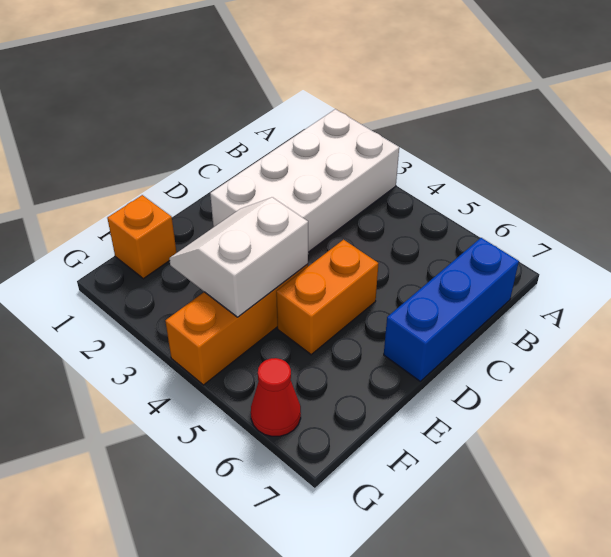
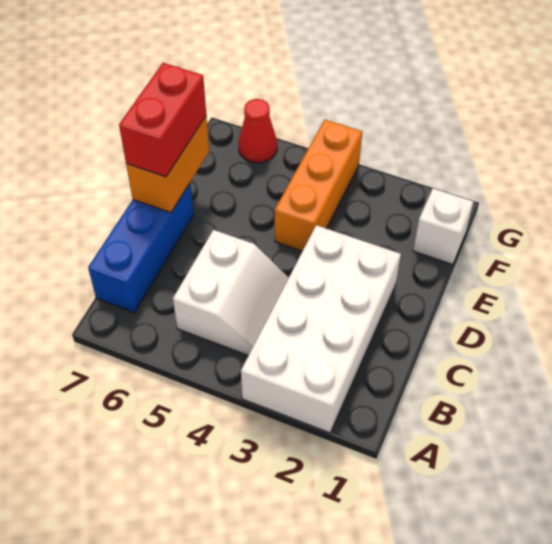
orange brick D5:E5 level 1 -> orange brick D7:E7 level 2
none -> red brick D7:E7 level 3
white slope E3:F4 level 2 top 4 -> white slope B4:C5 level 1 top 5
orange brick F1 level 1 -> white brick F1 level 1

